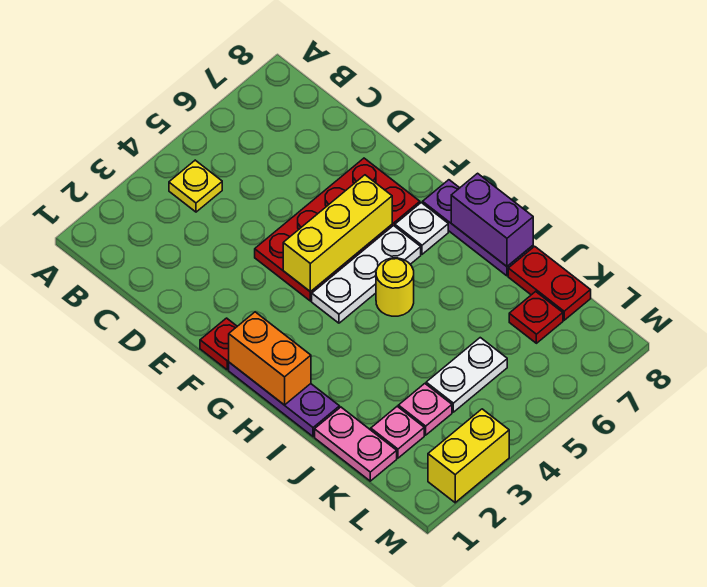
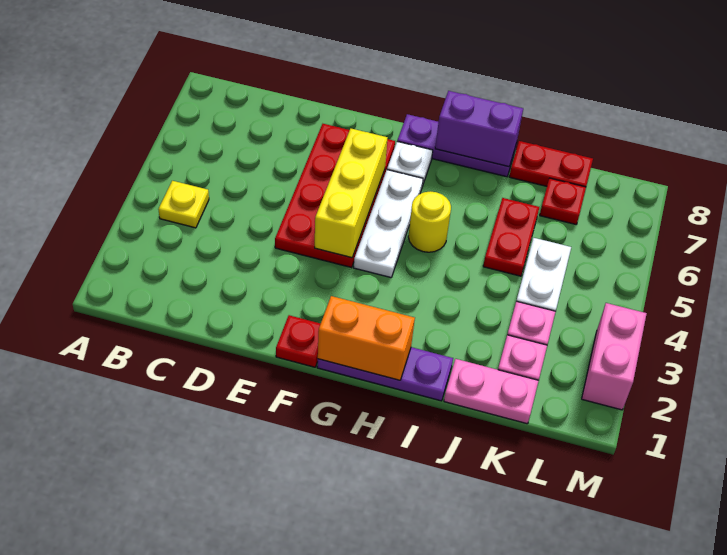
none -> red plate J5:J6 level 1
yellow brick M2:M3 level 1 -> pink brick M2:M3 level 1

